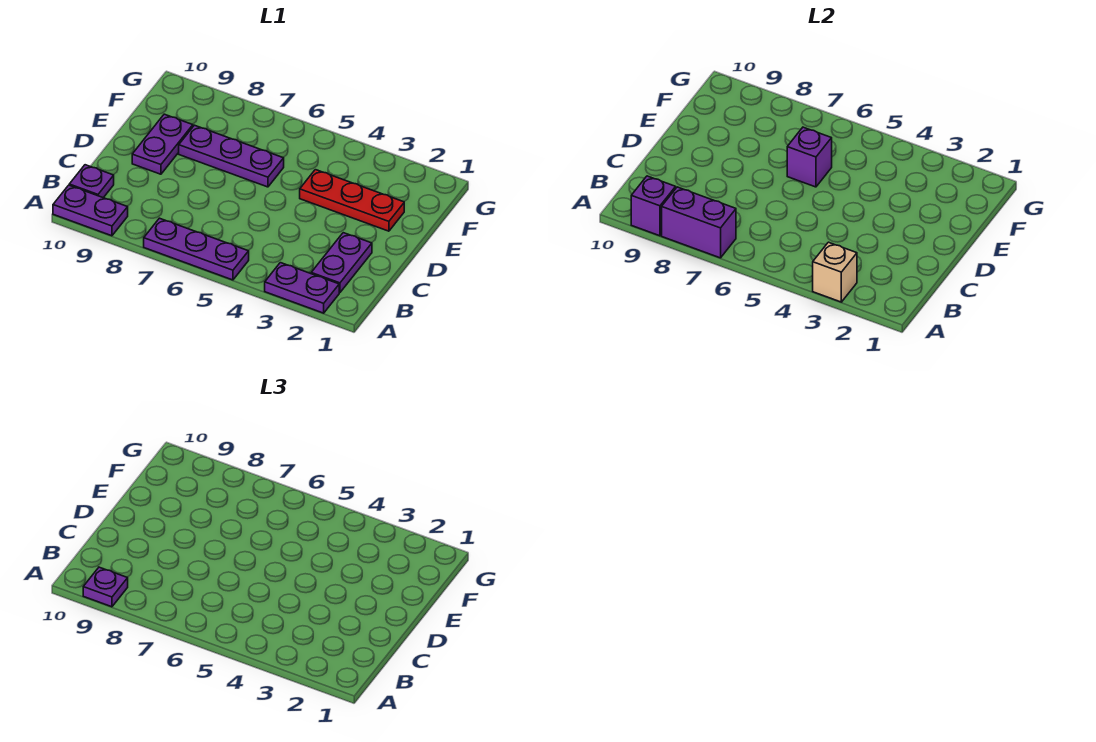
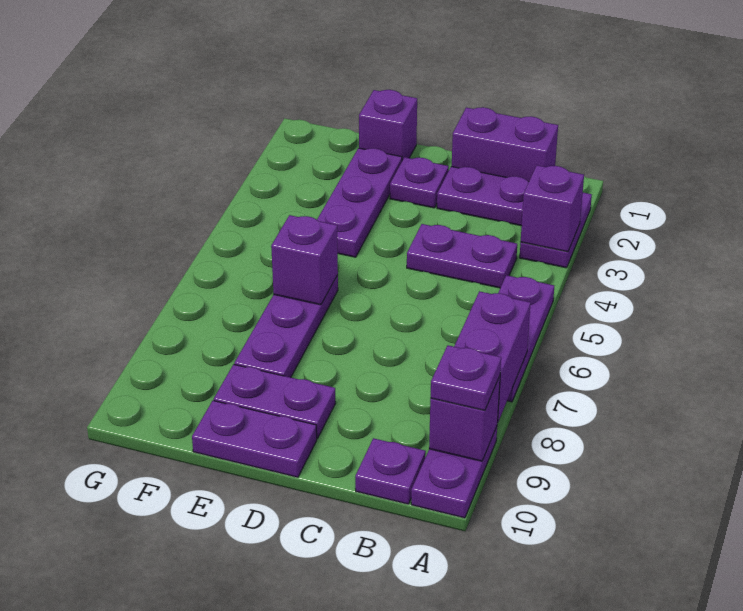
tan brick A3 level 2 -> purple brick A3 level 2
none -> purple brick B1:C1 level 1
none -> purple plate B4:C4 level 1
none -> purple plate D2 level 1
none -> purple plate D10:E10 level 1
none -> purple brick E1 level 1
red plate E2:E4 level 1 -> purple plate E2:E4 level 1

